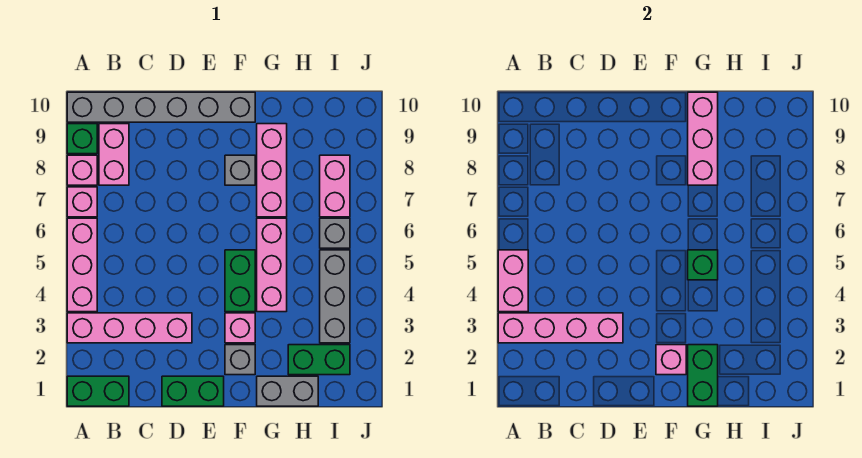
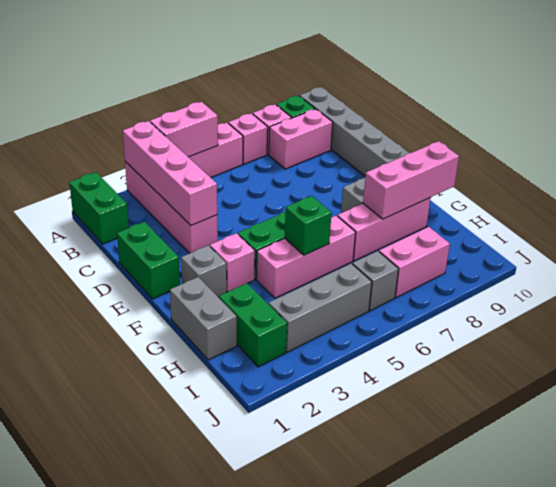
pink brick F2 level 2 -> none
green brick G1:G2 level 2 -> none

